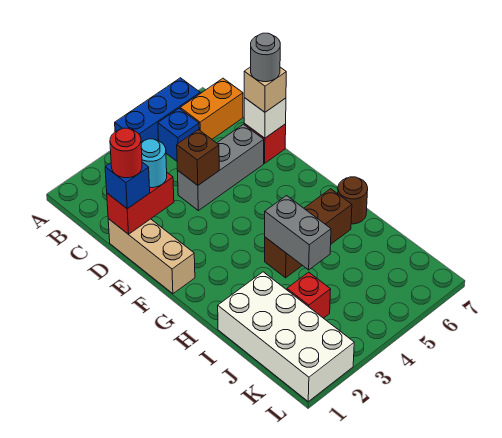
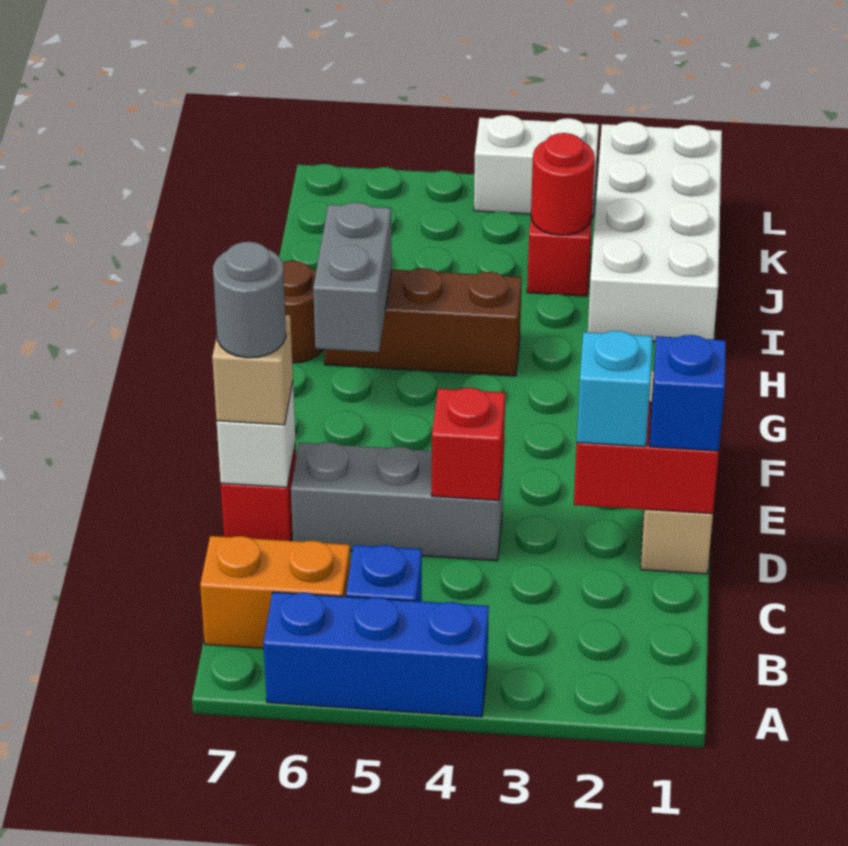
red round brick D1 level 4 -> red round brick J3 level 2
cyan round brick D2 level 3 -> cyan brick D2 level 3
brown brick D4 level 2 -> red brick D4 level 2
grey brick H4:I4 level 2 -> grey brick G6:H6 level 2
none -> white brick L3:L4 level 1

